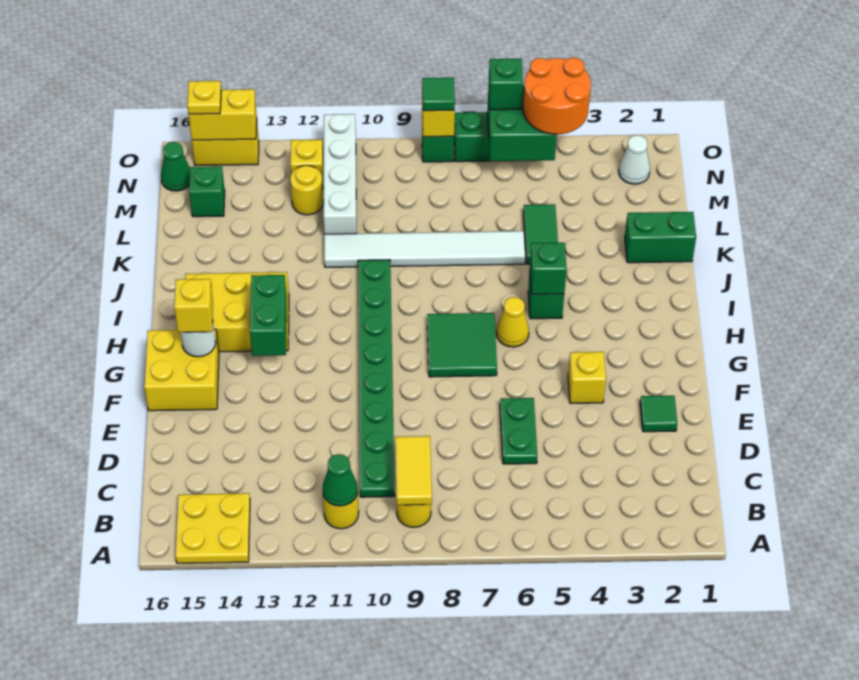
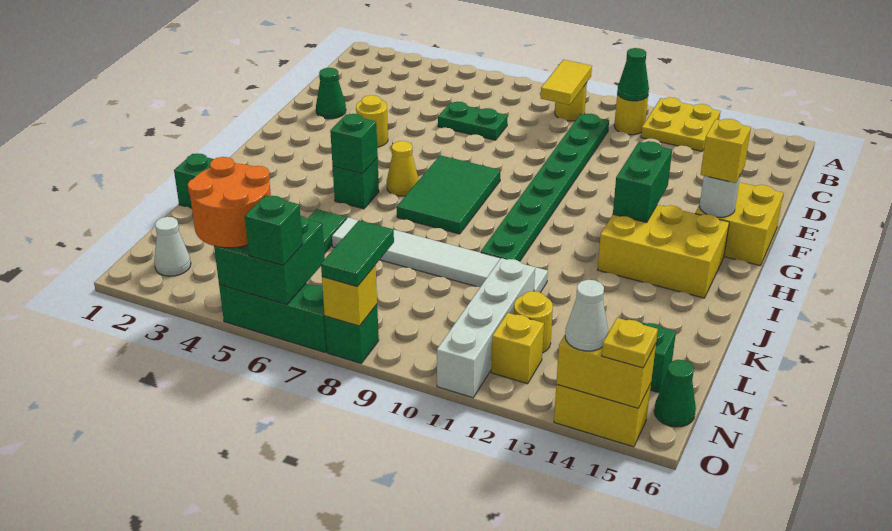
yellow plate A14:B15 level 1 -> yellow plate A12:B13 level 1
green plate D6:E6 level 1 -> green plate D6:D7 level 1
green tile E2 level 1 -> green cone E2 level 1
yellow brick F4 level 1 -> yellow round brick F4 level 1
green tile G7:H8 level 1 -> green tile G7:I8 level 1
green tile O8 level 3 -> green tile N8:O8 level 3
none -> white cone O14 level 3

